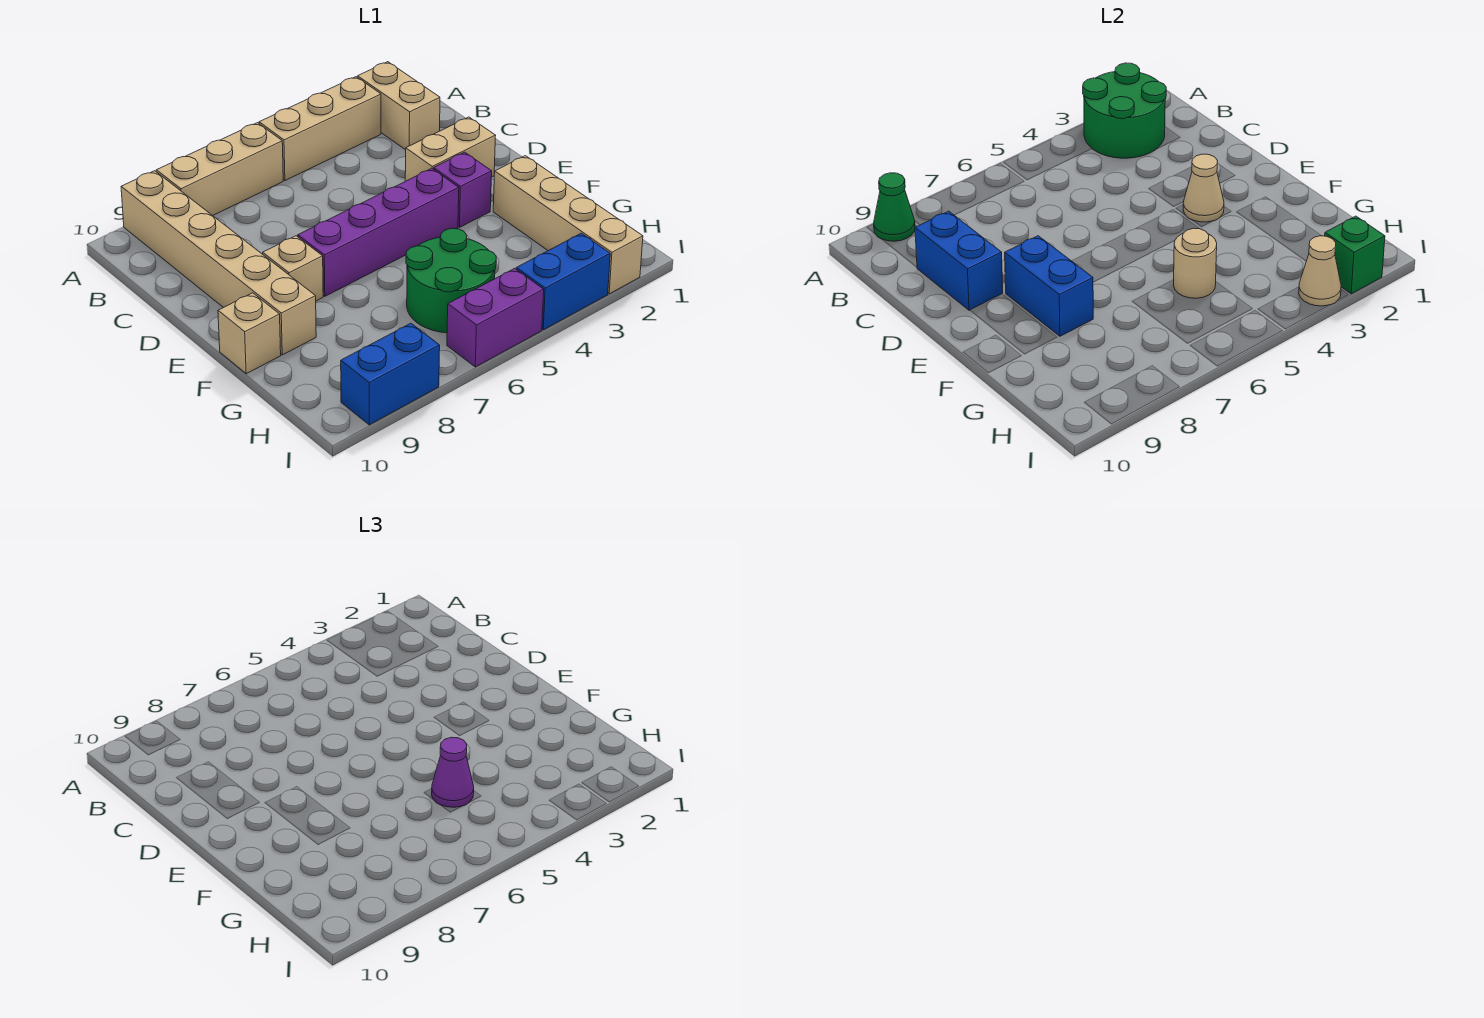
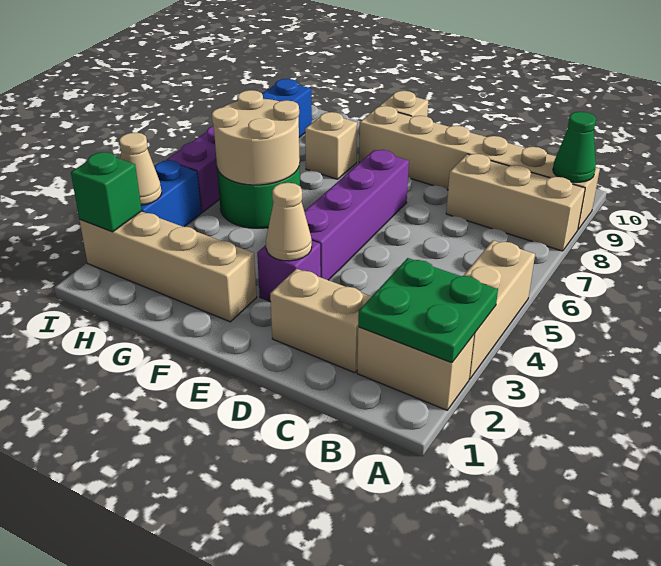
green round brick A2:B3 level 2 -> green plate A2:B3 level 2
tan brick A6:A8 level 1 -> tan brick A8:C8 level 1
blue brick C9:D9 level 2 -> none
tan brick D2:D3 level 1 -> tan brick C2:D2 level 1
tan brick E8 level 1 -> tan brick G8 level 1
blue brick E8:F8 level 2 -> none
tan round brick G5 level 2 -> tan round brick G5:H6 level 2
purple cone G5 level 3 -> none

